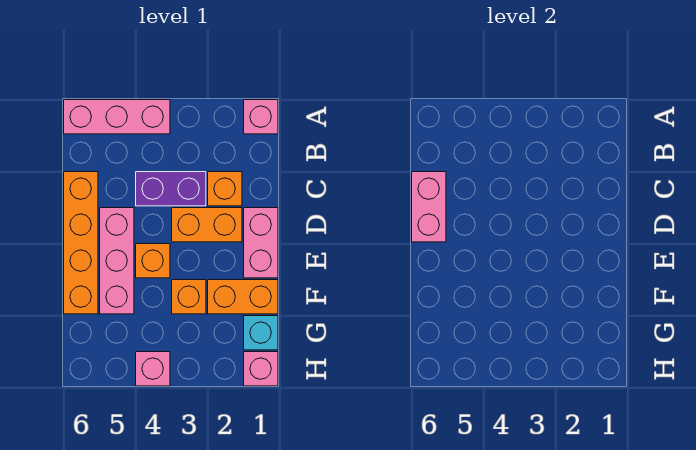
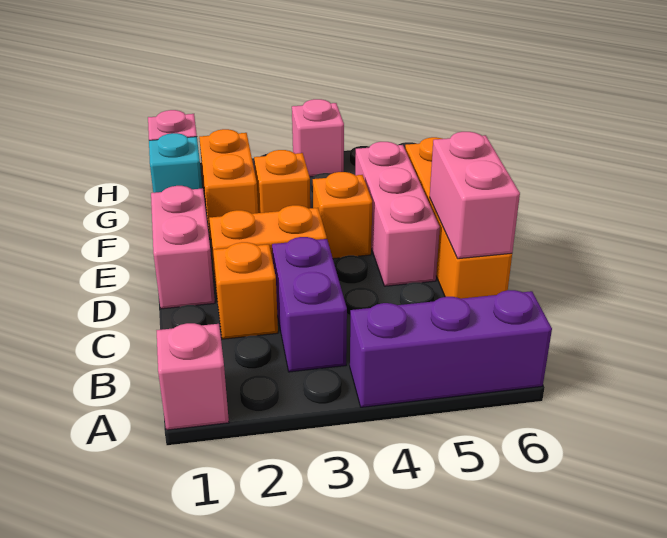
pink brick A4:A6 level 1 -> purple brick A4:A6 level 1
purple brick C3:C4 level 1 -> purple brick B3:C3 level 1
orange brick F1:F2 level 1 -> orange brick F2:G2 level 1

